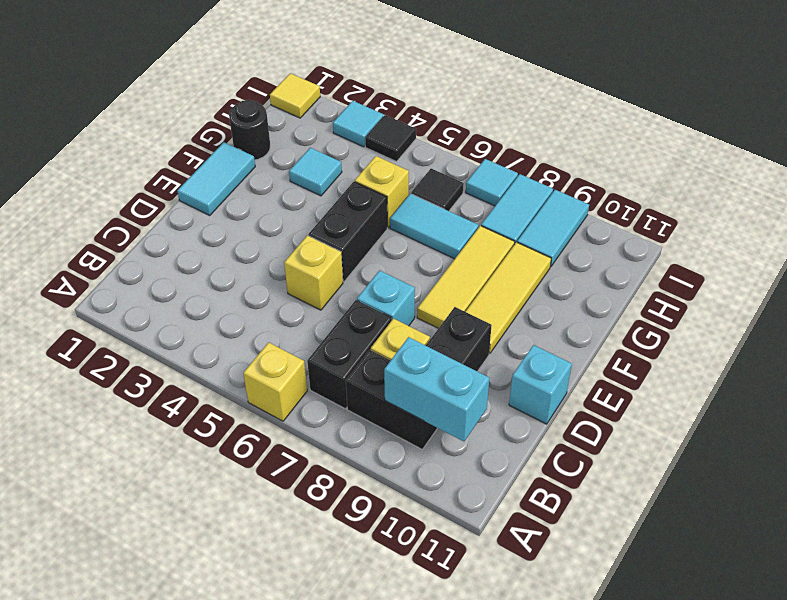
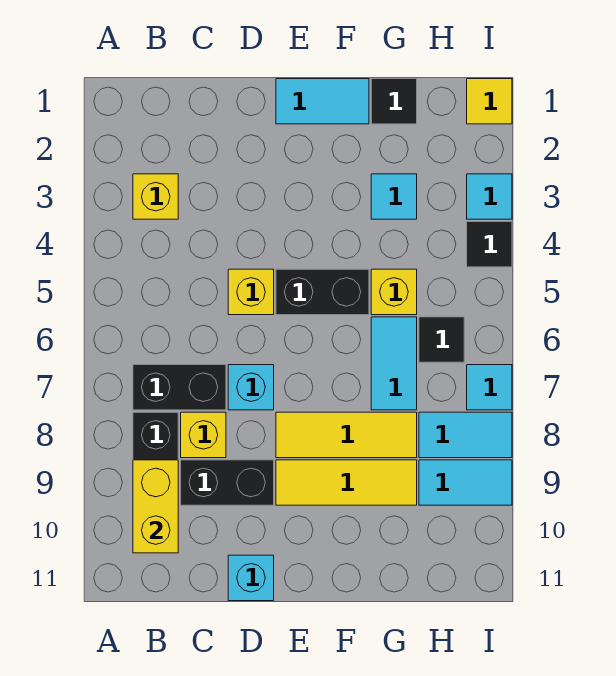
yellow brick A6 level 1 -> yellow brick B3 level 1
cyan brick B9:B10 level 2 -> yellow brick B9:B10 level 2
black round brick G1 level 1 -> black tile G1 level 1

